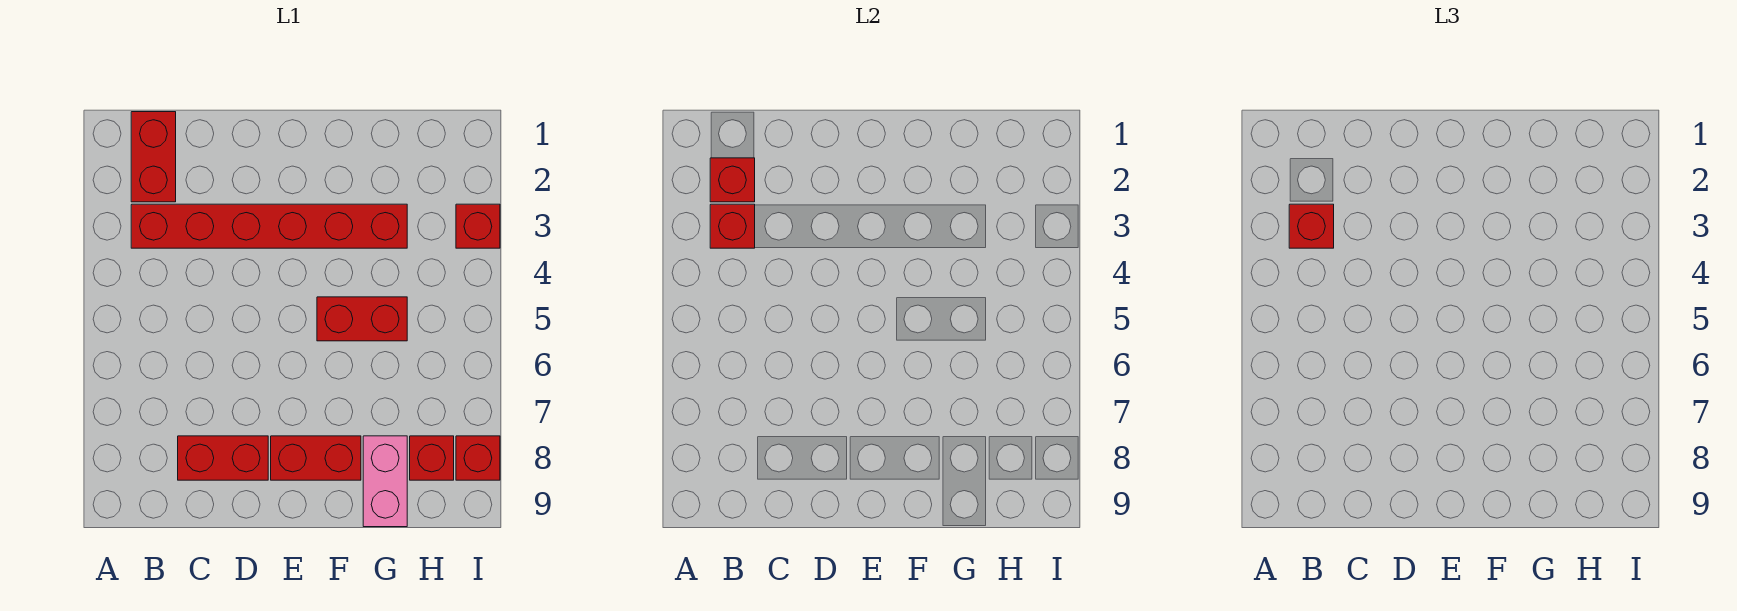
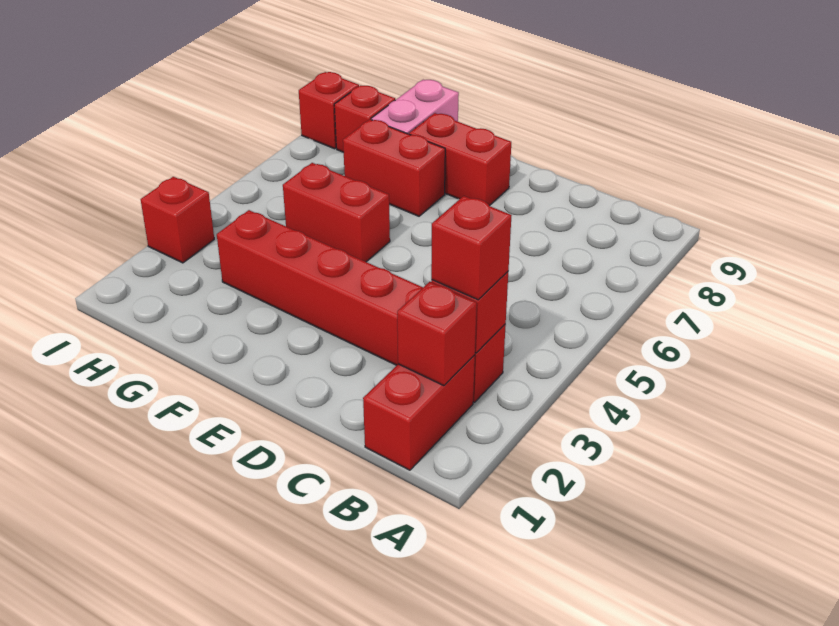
red brick C8:D8 level 1 -> red brick F7:G7 level 1

